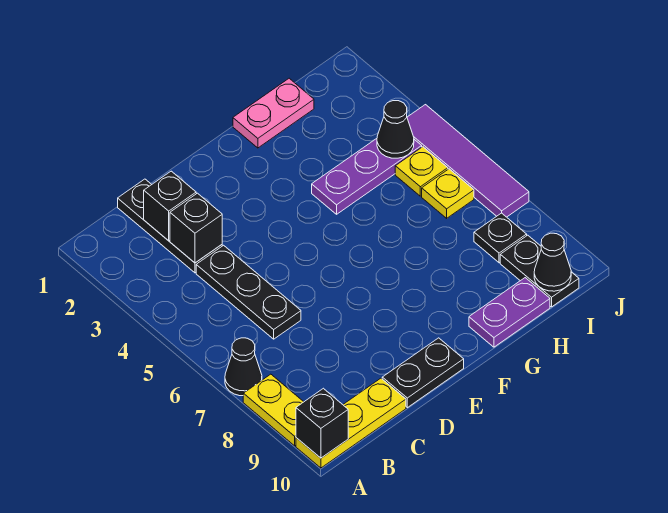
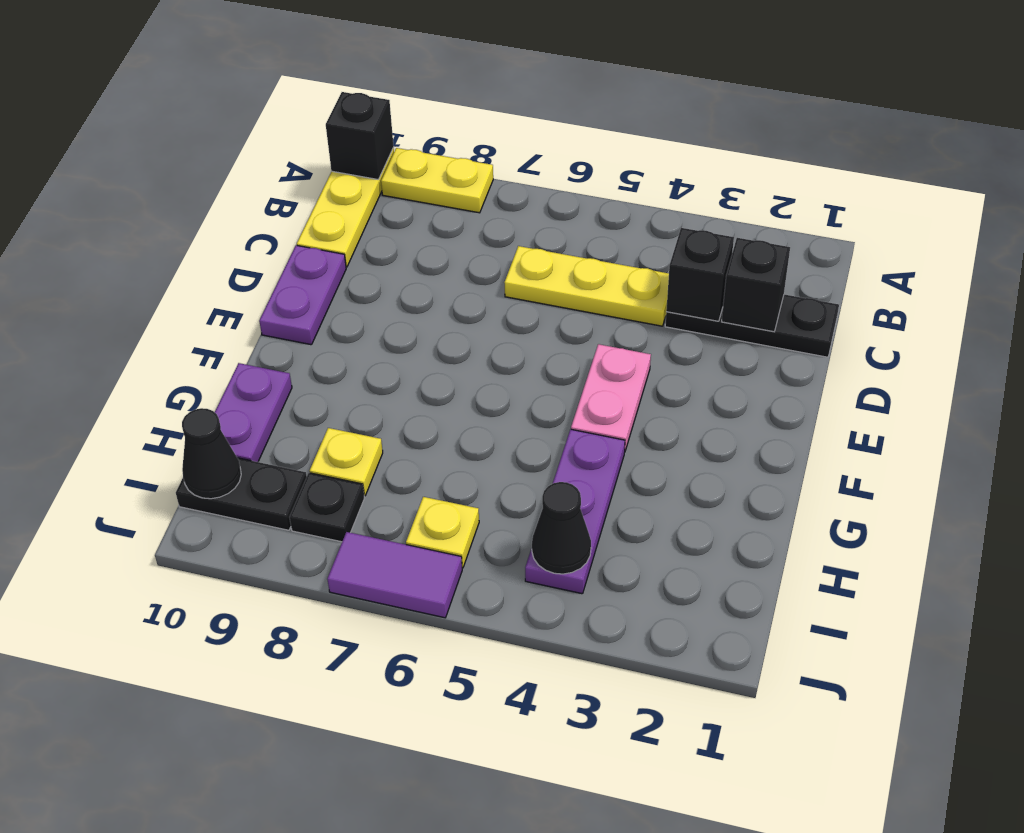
black cone A7 level 1 -> none
black plate C4:C6 level 1 -> yellow plate C4:C6 level 1
black plate D10:E10 level 1 -> purple plate D10:E10 level 1
pink plate G1:H1 level 1 -> pink plate E4:F4 level 1
yellow plate I5 level 1 -> yellow plate H8 level 1
purple tile J4:J7 level 1 -> purple tile J6:J7 level 1

